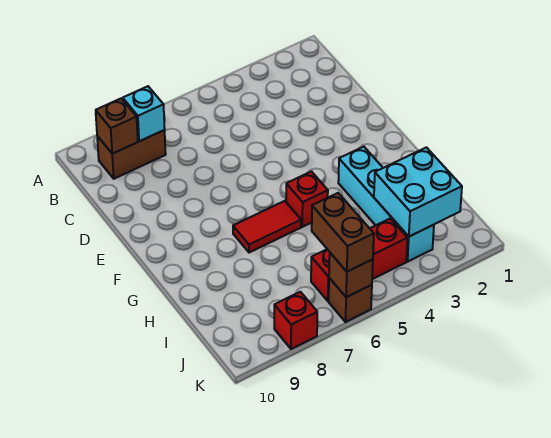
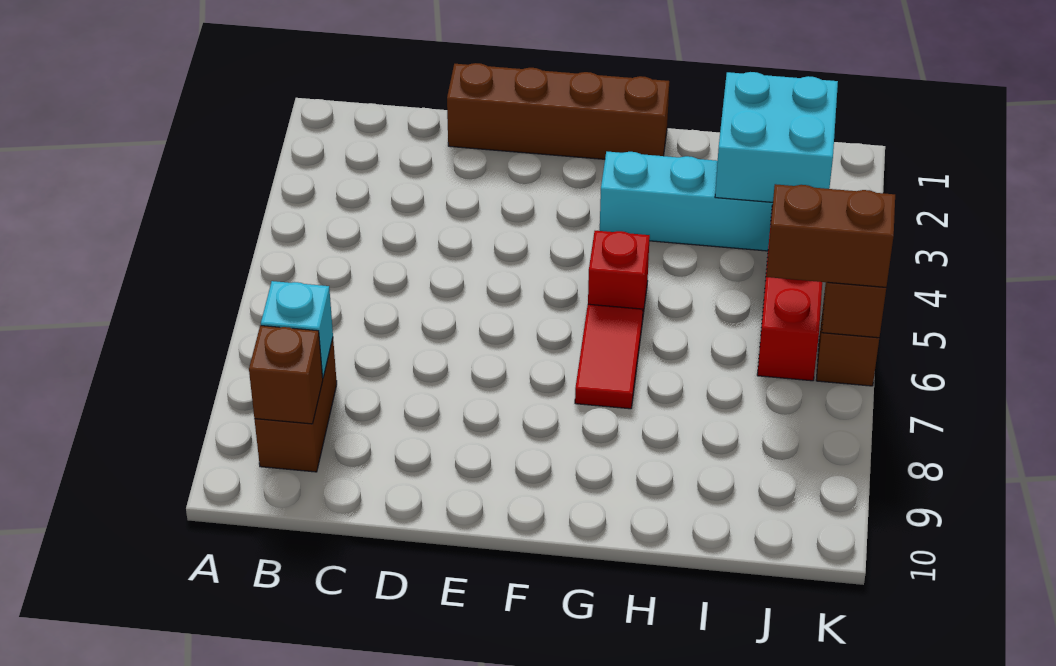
none -> brown brick D1:G1 level 1
red brick K8 level 1 -> none

